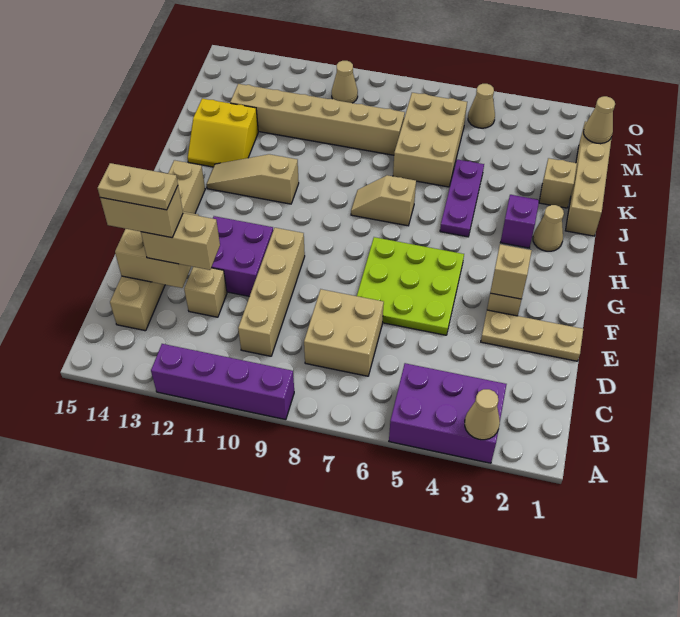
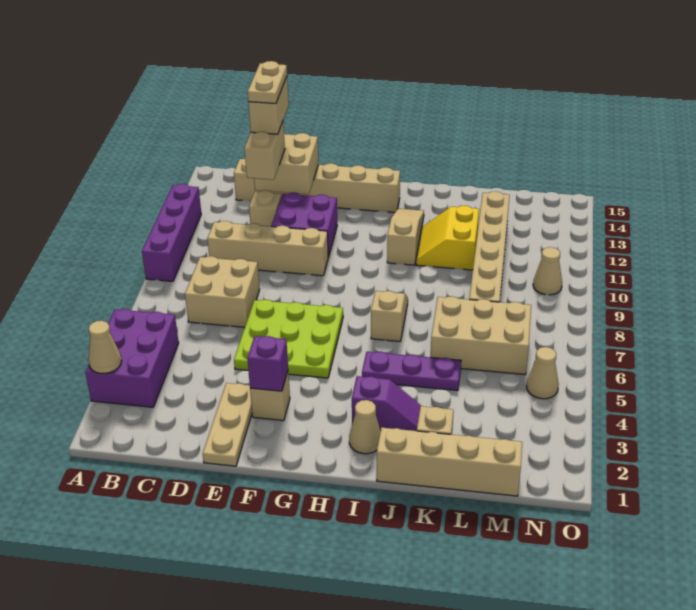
tan brick F3 level 2 -> purple brick F3 level 2
yellow slope J13:K14 level 1 top K -> yellow slope J11:K12 level 1 top K
tan cone M1 level 2 -> none

